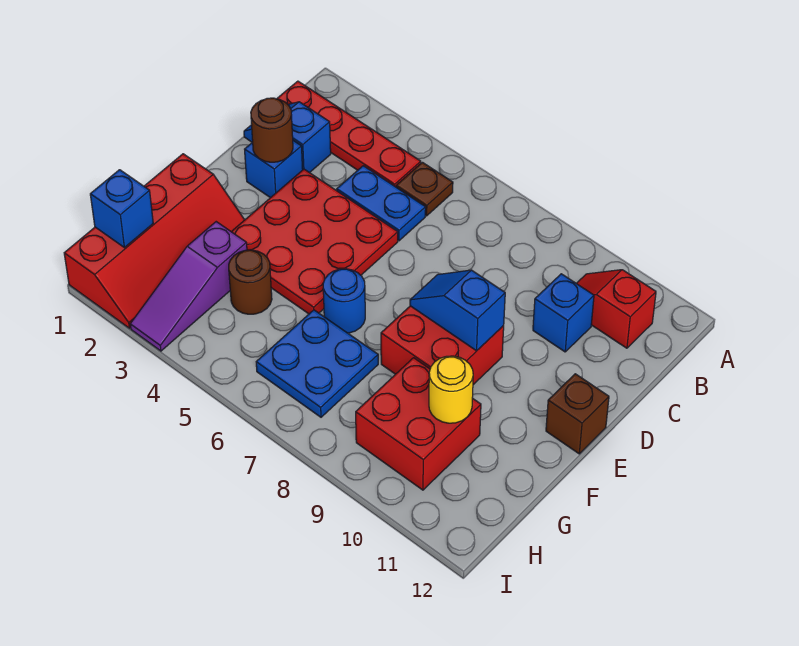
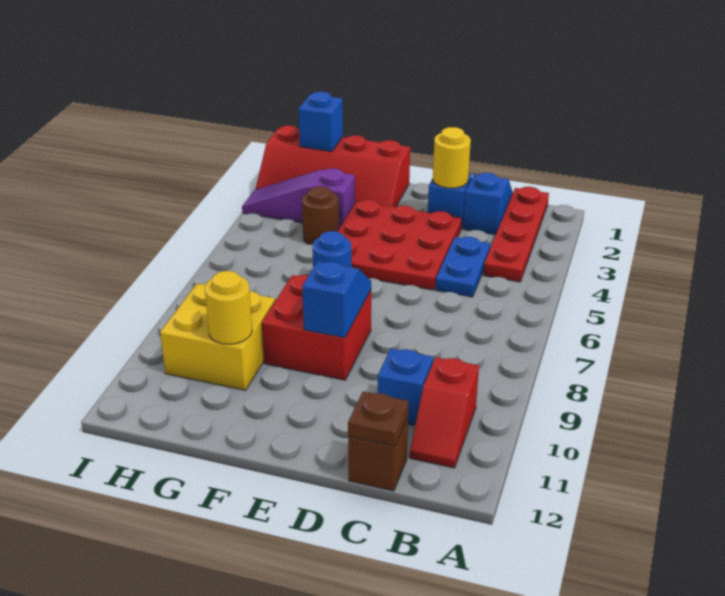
brown plate B5 level 1 -> brown plate C12 level 2
red slope B10:B11 level 1 top 11 -> red slope B10:B11 level 1 top 10
brown round brick D2 level 2 -> yellow round brick D2 level 2
brown brick E12 level 1 -> brown brick C12 level 1
blue plate G6:H7 level 1 -> none
red brick G9:H10 level 1 -> yellow brick G9:H10 level 1

